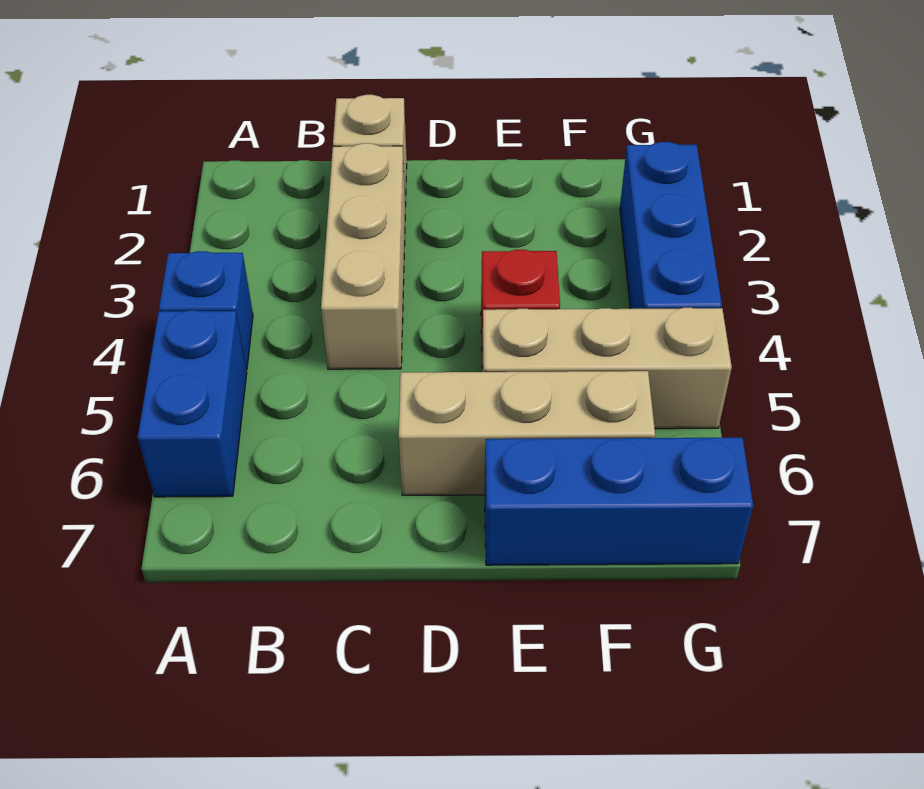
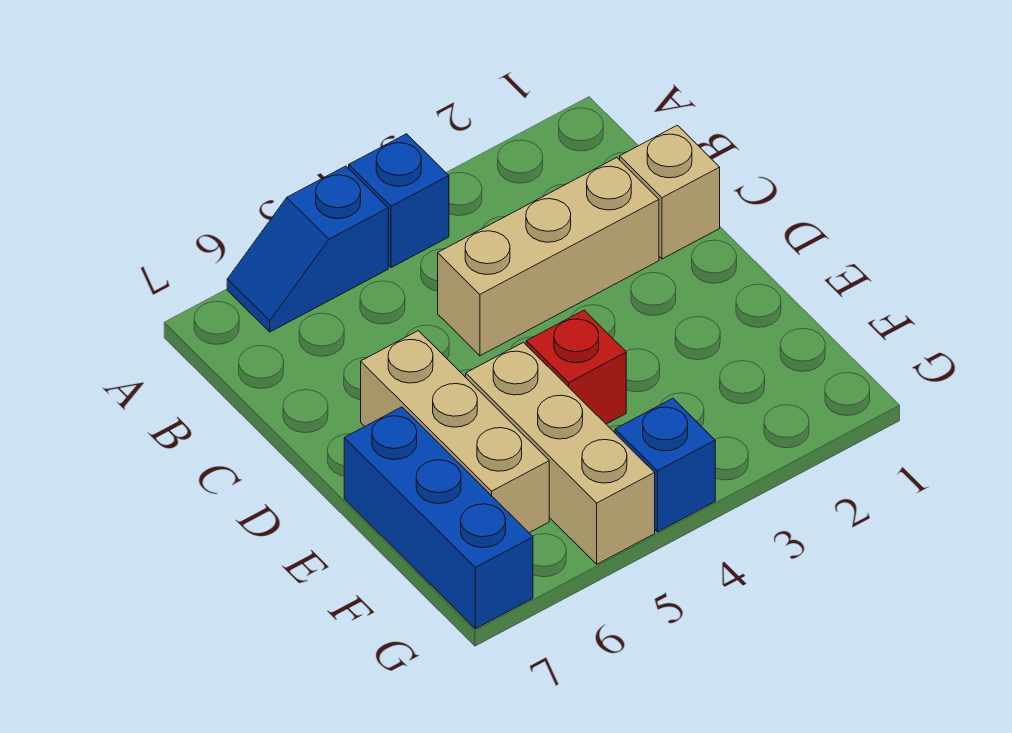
blue brick A5:A6 level 1 -> blue slope A5:A6 level 1 top 5
blue brick G2:G4 level 1 -> blue brick G4 level 1

